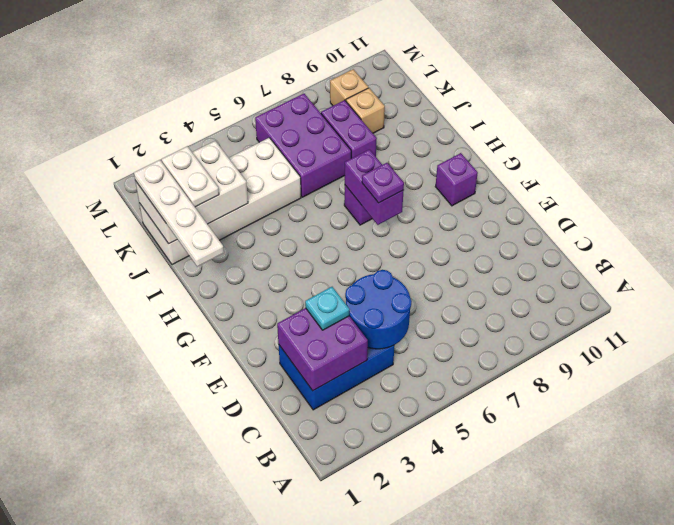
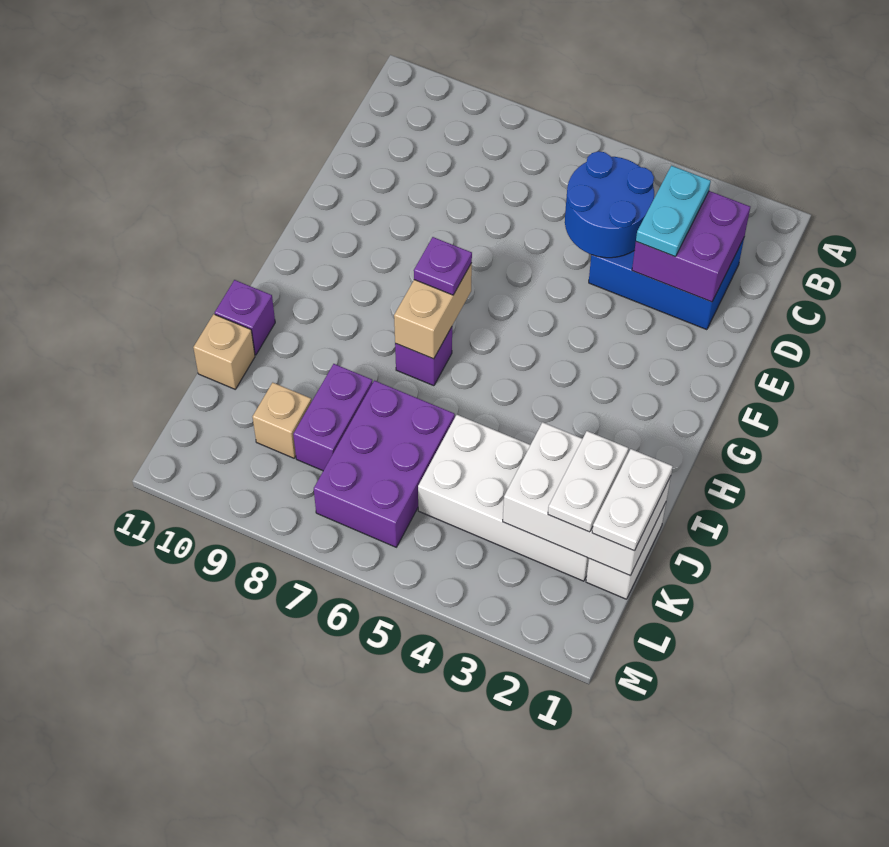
cyan plate D3 level 3 -> cyan plate C3:D3 level 3
purple brick G7:H7 level 2 -> tan brick G7:H7 level 2
purple brick G10 level 1 -> purple brick I11 level 1
white plate H1:K1 level 3 -> white plate J1:K1 level 3
tan brick L9 level 1 -> tan brick J11 level 1

